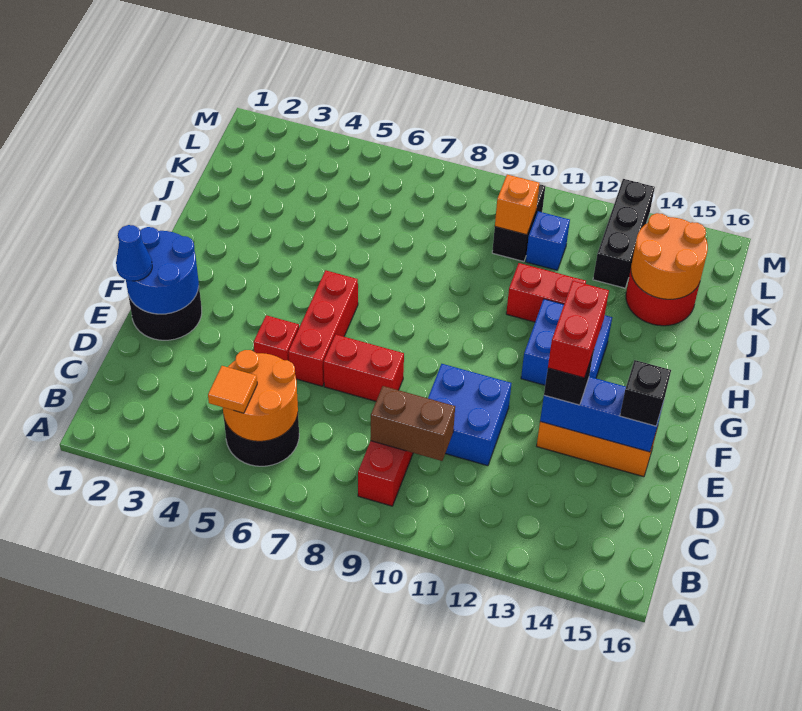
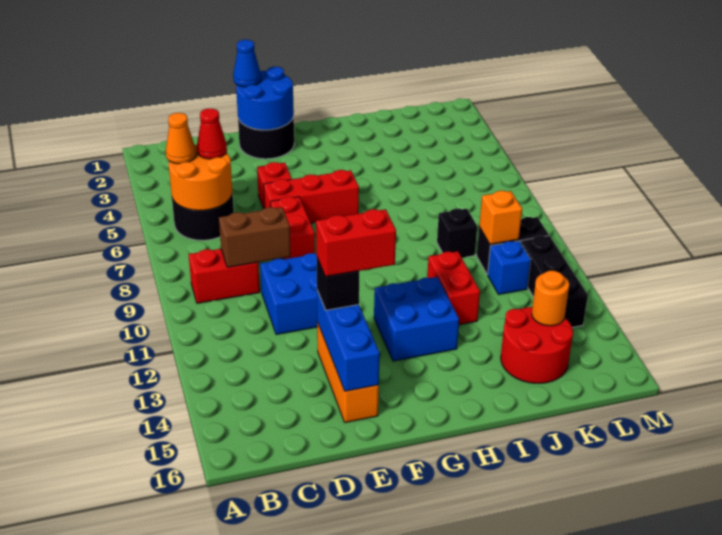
orange tile B5 level 3 -> orange cone B5 level 3
none -> red cone C5 level 3
brown brick C9:C10 level 2 -> brown brick C9:D9 level 2
black brick E15 level 3 -> black brick J9 level 1
orange round brick J14:K15 level 2 -> orange round brick K14 level 2
black brick K13:M13 level 1 -> black brick L11:L13 level 1

